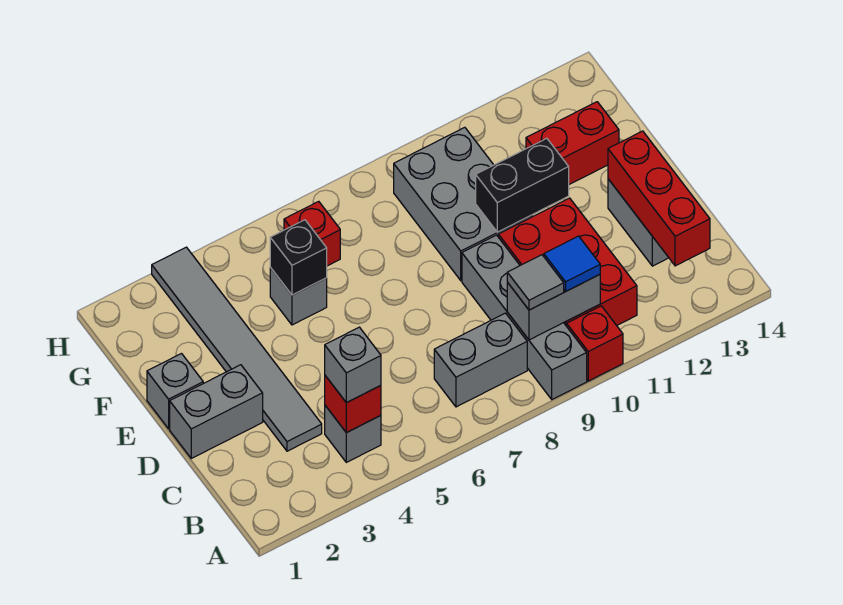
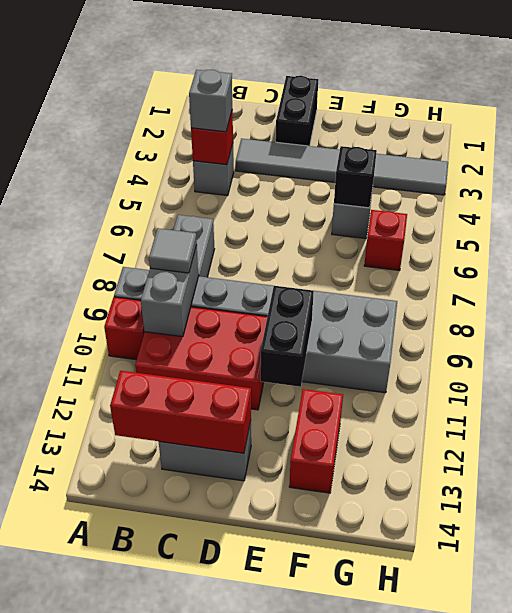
blue tile B10 level 3 -> none
grey brick D1:D2 level 1 -> black brick D1:D2 level 1
grey brick E1 level 1 -> none

